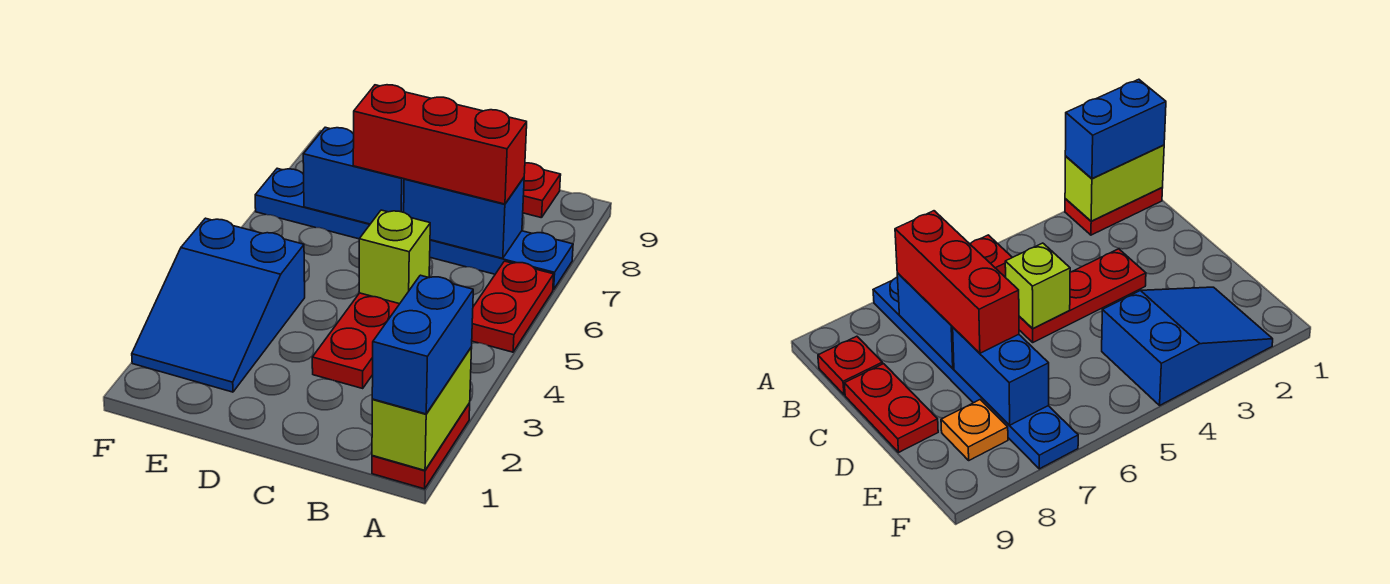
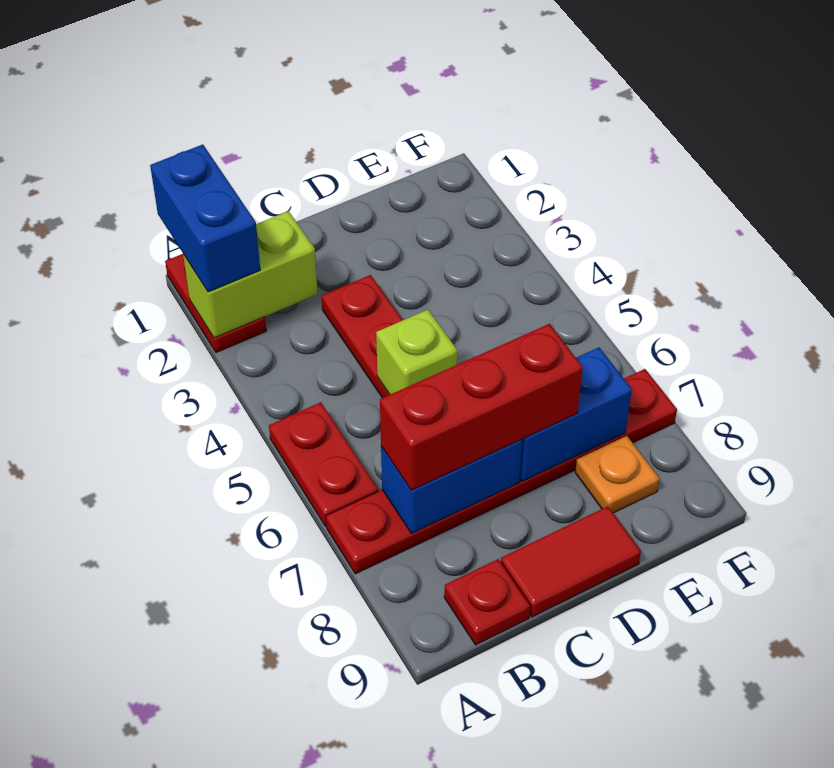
lime brick A1:A2 level 2 -> lime brick A2:B2 level 2
blue plate A7:F7 level 1 -> red plate A7:F7 level 1
red plate C9:D9 level 1 -> red tile C9:D9 level 1
blue slope E2:F4 level 1 top 4 -> none

